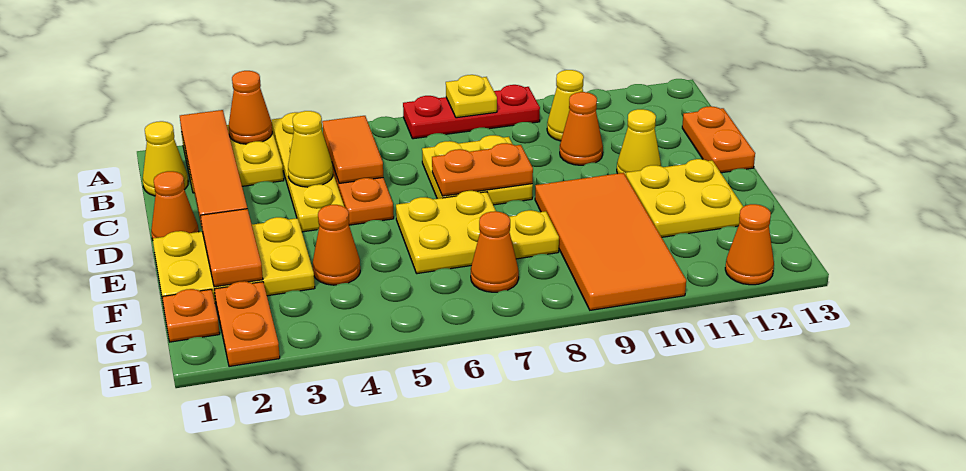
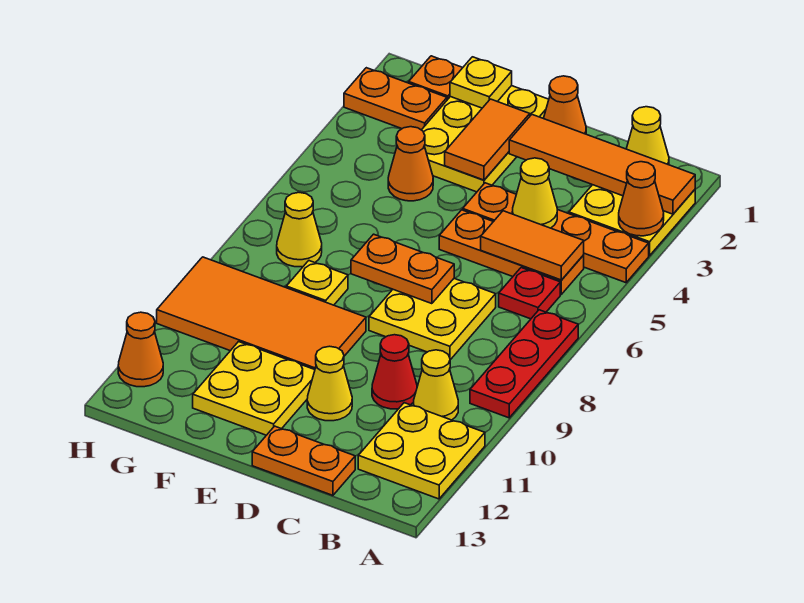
yellow plate A4:D4 level 1 -> orange plate A4:D4 level 1
yellow plate A8 level 2 -> yellow plate F1 level 2
none -> red plate B6 level 1
orange cone C10 level 1 -> red cone C10 level 1
orange plate D7:D8 level 2 -> orange plate D7:E7 level 2
orange tile E2:F2 level 2 -> orange tile E2:E3 level 2
yellow plate E6:F7 level 1 -> yellow plate A11:B12 level 1
orange cone G7 level 1 -> yellow cone G7 level 1

